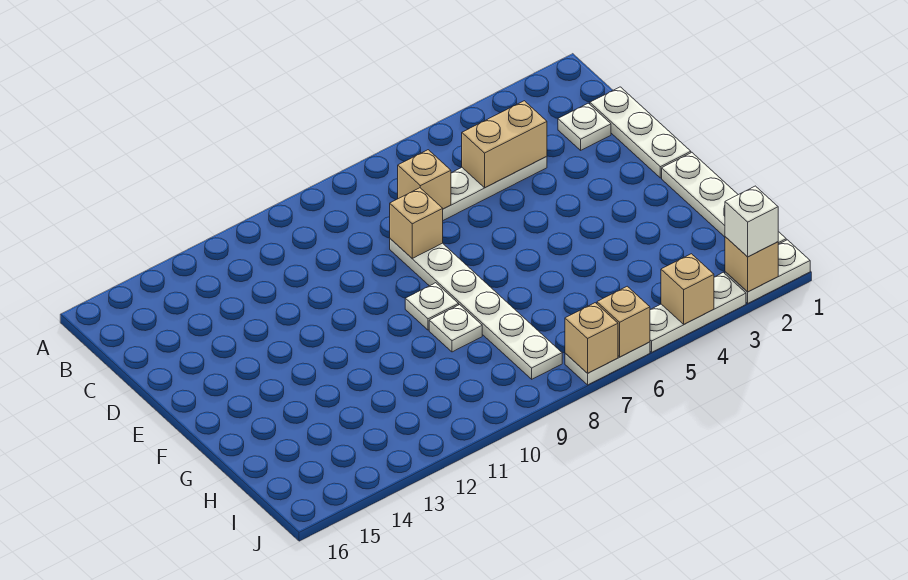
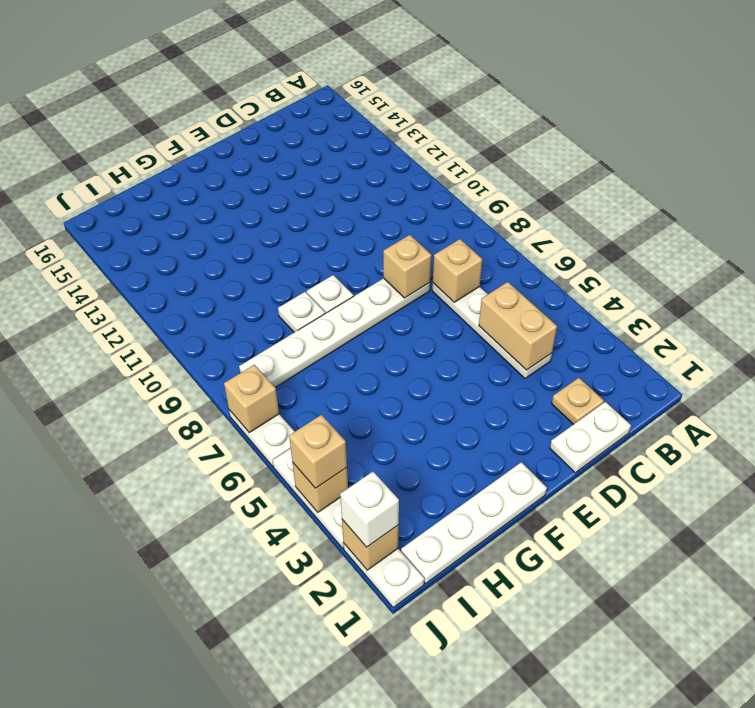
white plate C1:E1 level 1 -> white plate C1:D1 level 1
white plate C2 level 1 -> tan plate C2 level 1
tan brick J6 level 2 -> tan brick J4 level 3

